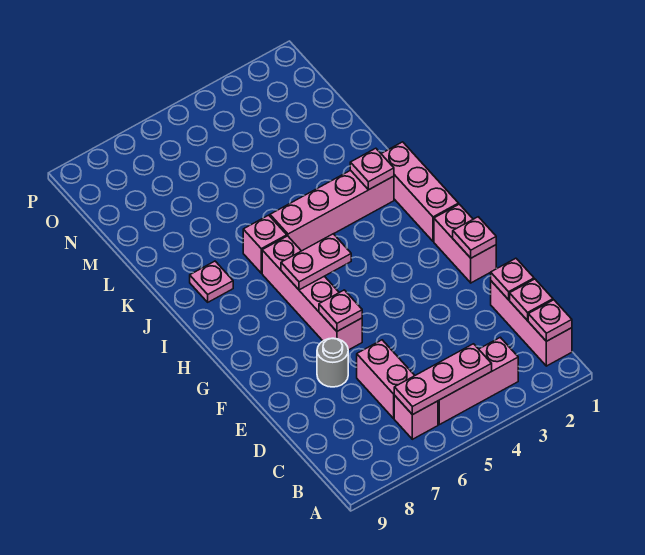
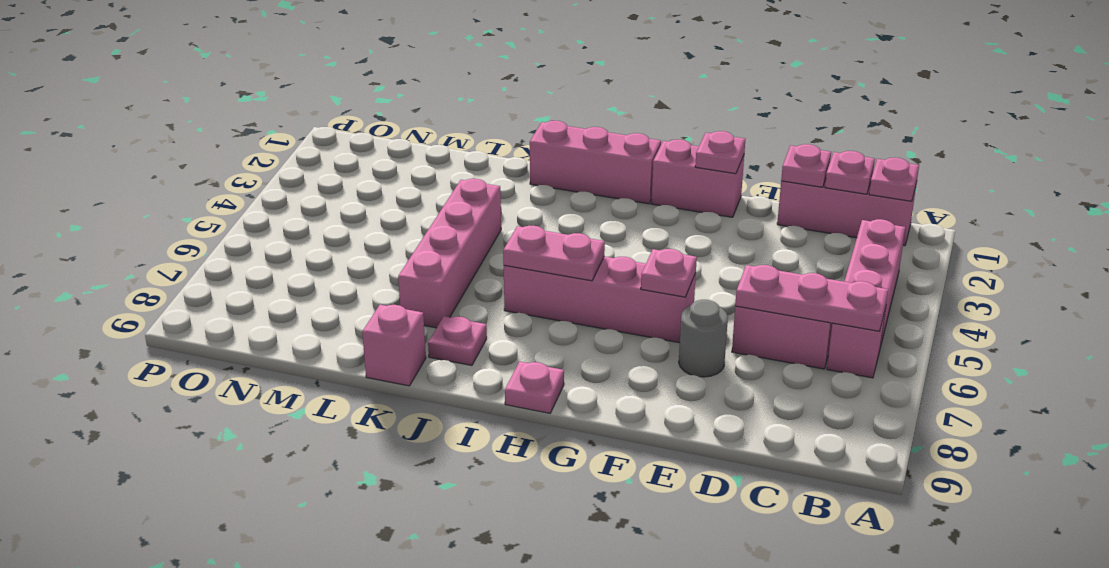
pink plate B4:B6 level 2 -> pink plate B6:D6 level 2
pink plate H5:H6 level 2 -> pink plate H6:I6 level 2
pink brick J2:J5 level 1 -> pink brick K4:K7 level 1
pink plate J2 level 2 -> pink plate H9 level 1
pink brick J6 level 1 -> pink brick K9 level 1

